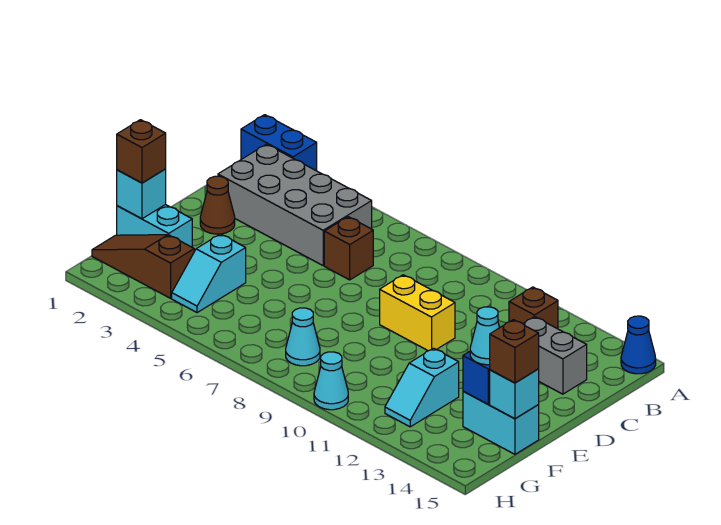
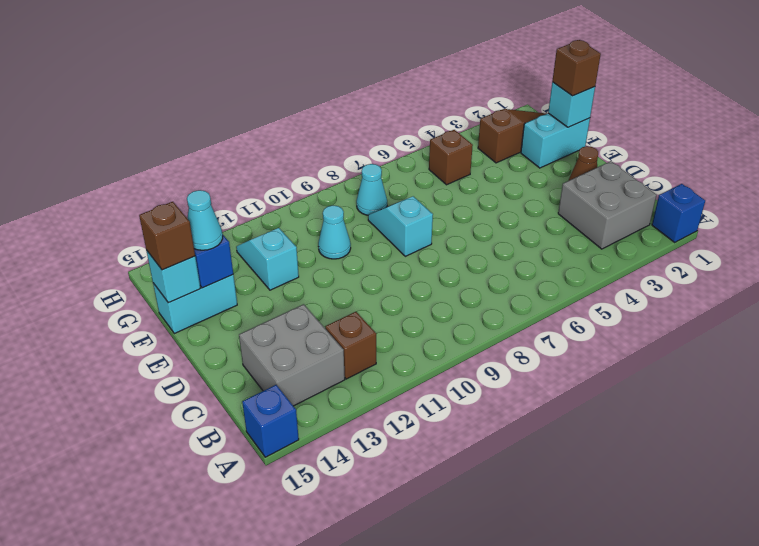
blue brick A1:A2 level 1 -> blue brick A1 level 1
blue cone A15 level 1 -> blue brick A15 level 1
grey brick B2:C5 level 1 -> grey brick B2:C3 level 1
brown brick C6 level 1 -> brown brick G5 level 1
grey brick C13:C14 level 1 -> grey brick B13:C14 level 1
yellow brick D9:D10 level 1 -> none
cyan slope F4:G4 level 1 top F -> cyan slope E8:F8 level 1 top E
cyan cone H10 level 1 -> cyan cone F10 level 1

